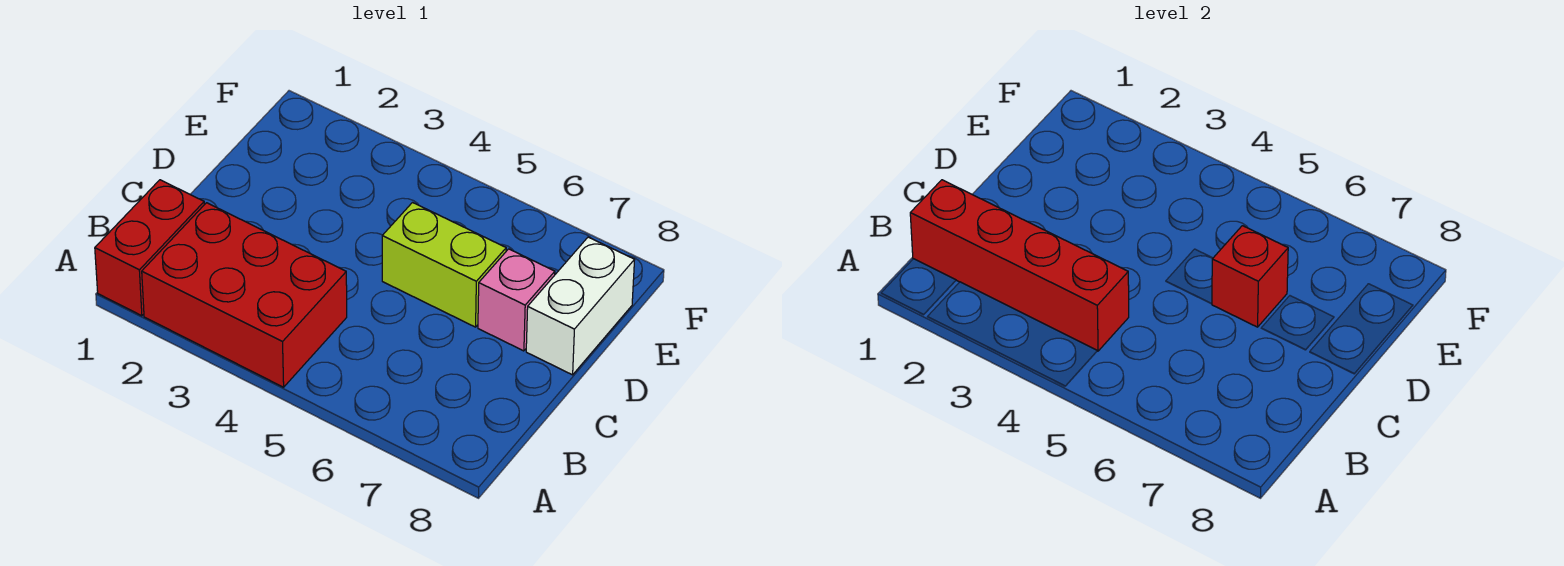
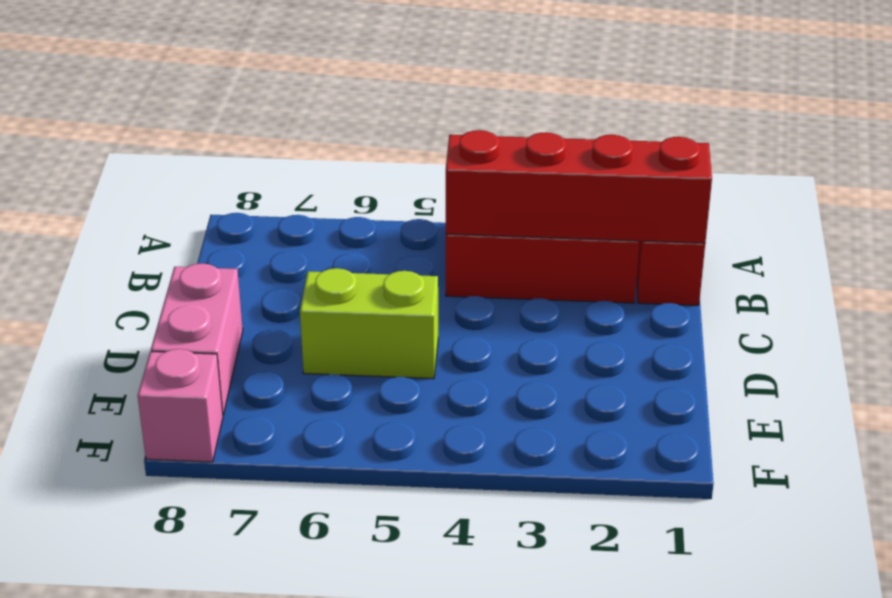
red brick D6 level 2 -> none
pink brick D7 level 1 -> pink brick F8 level 1
white brick D8:E8 level 1 -> pink brick D8:E8 level 1

